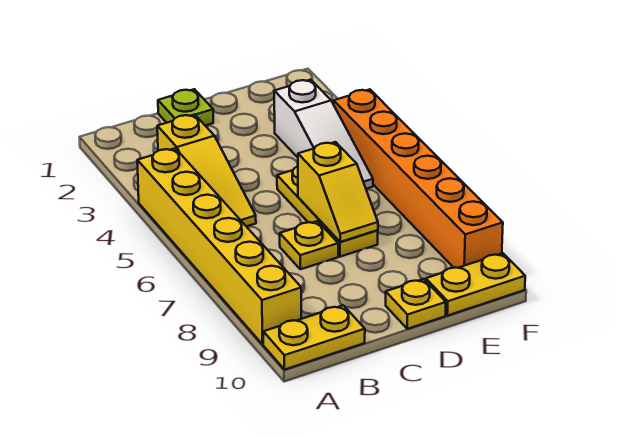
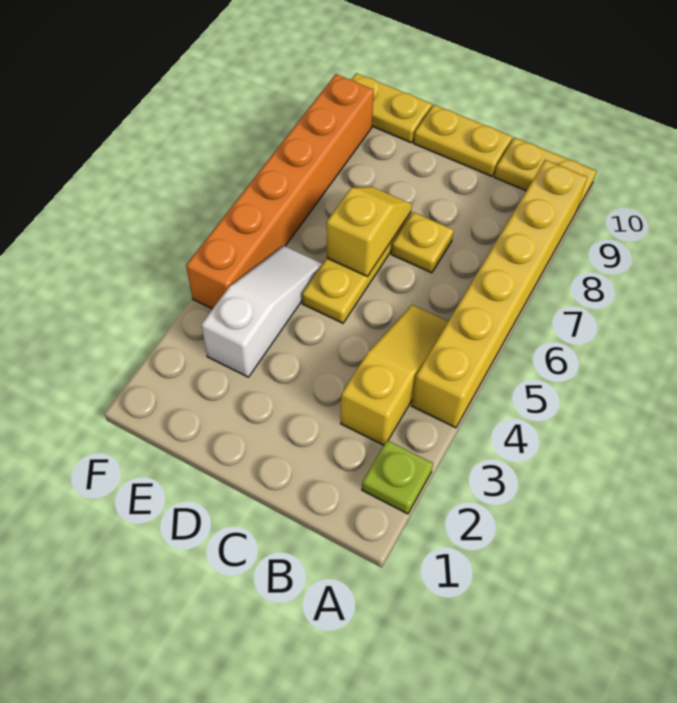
lime plate C1 level 1 -> lime plate A2 level 1
yellow plate D10 level 1 -> yellow plate C10:D10 level 1

